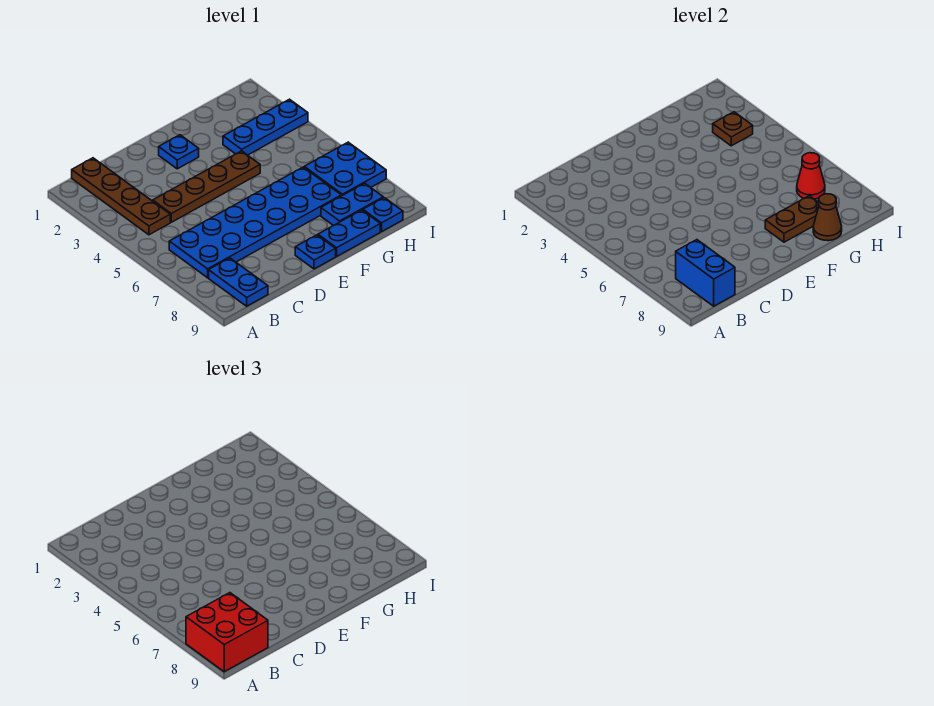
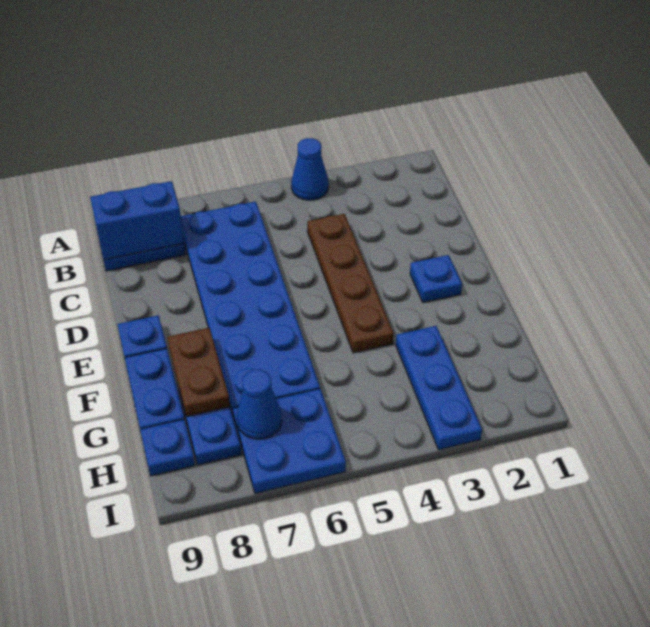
none -> blue cone A4 level 1
red brick A8:B9 level 3 -> none
brown plate B1:B4 level 1 -> none
brown cone G9 level 2 -> none
brown plate H3 level 2 -> none
red cone H7 level 2 -> blue cone H7 level 2

